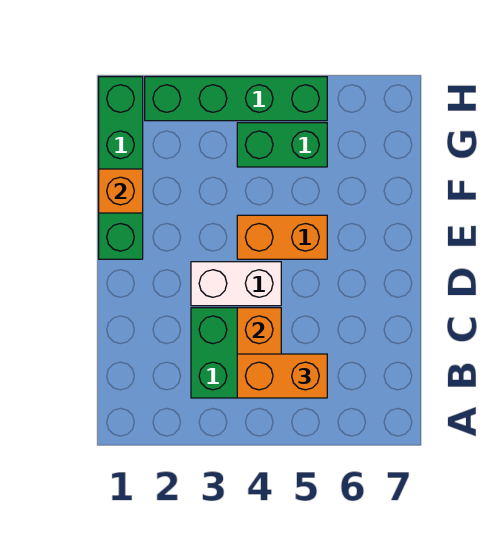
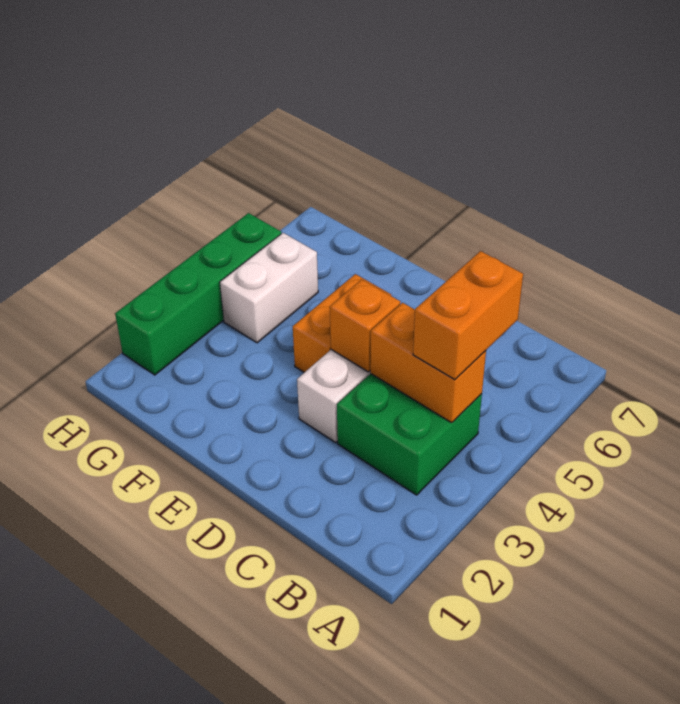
green brick E1:H1 level 1 -> none
orange brick F1 level 2 -> orange brick D4 level 2
green brick G4:G5 level 1 -> white brick G4:G5 level 1

